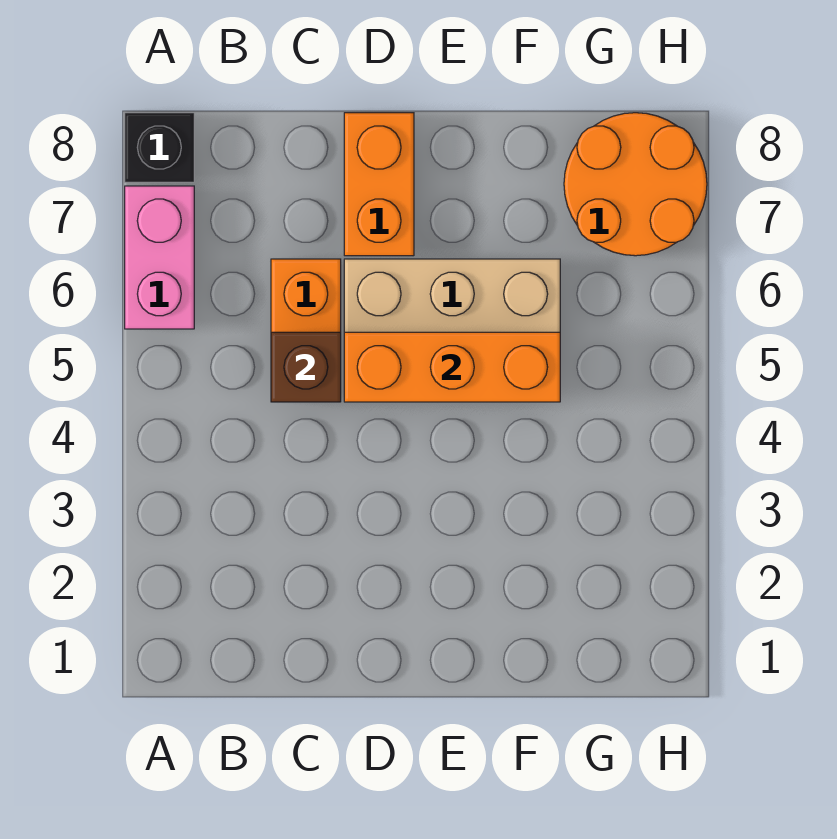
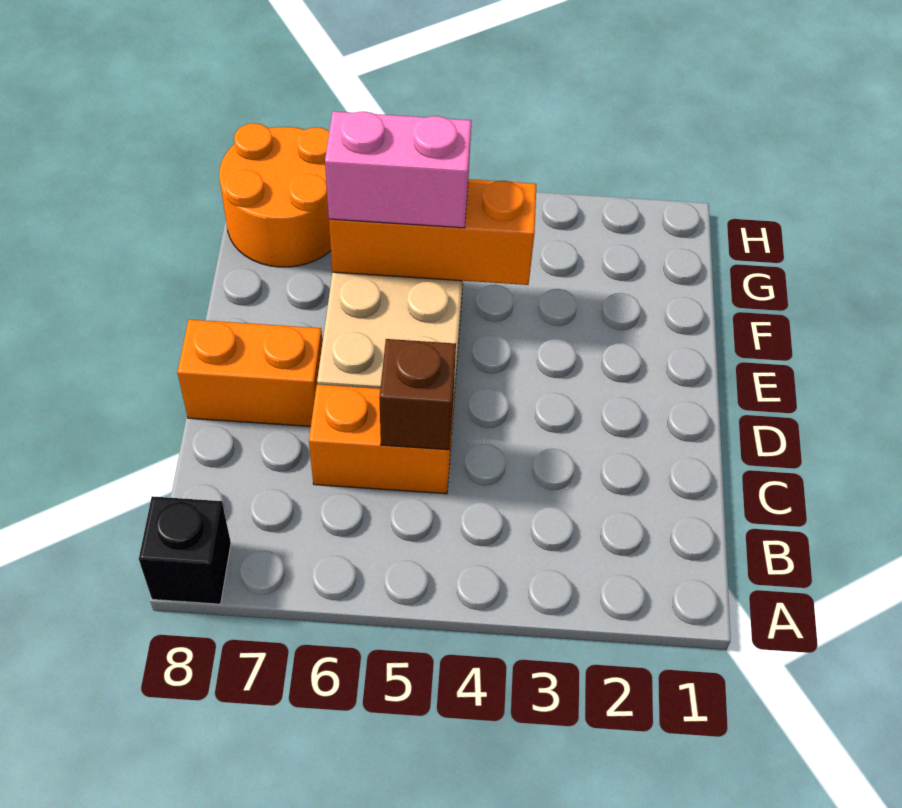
pink brick A6:A7 level 1 -> pink brick F5:F6 level 3
orange brick D5:F5 level 2 -> orange brick F4:F6 level 2

